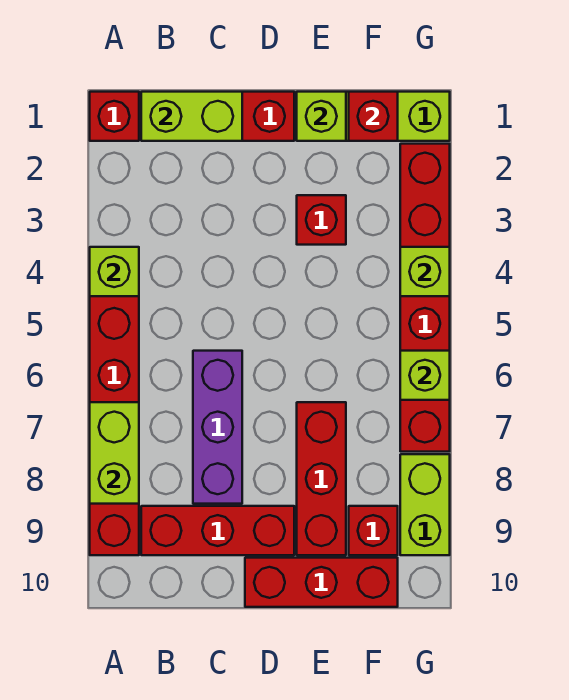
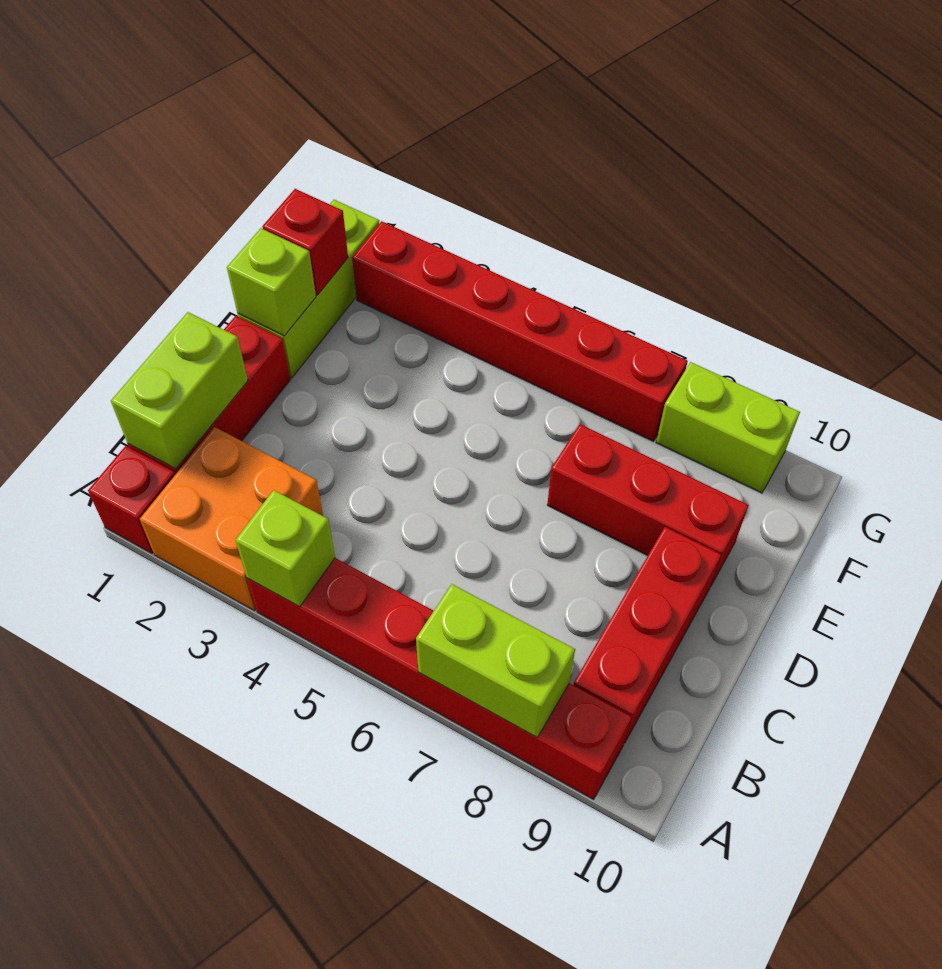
none -> orange brick A2:B3 level 1
purple brick C6:C8 level 1 -> none
red brick D10:F10 level 1 -> none
red brick E3 level 1 -> none
red brick F9 level 1 -> none
lime brick G4 level 2 -> none
lime brick G6 level 2 -> none

